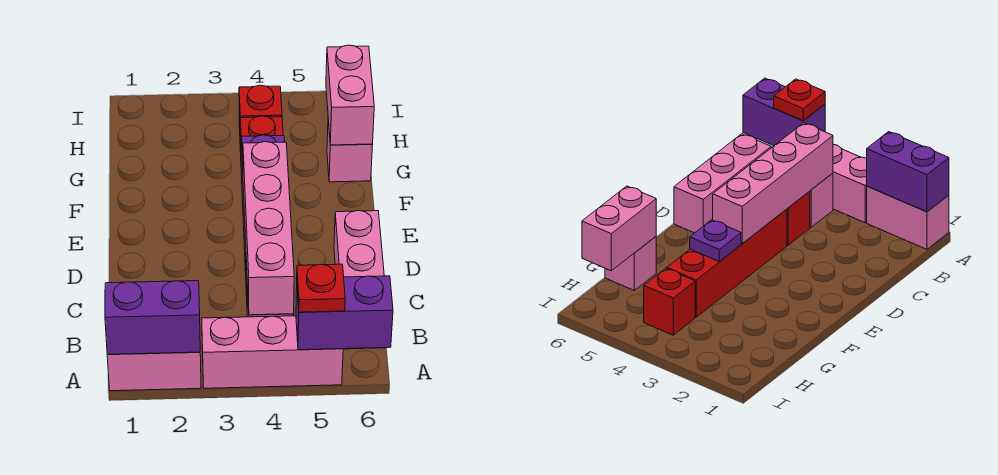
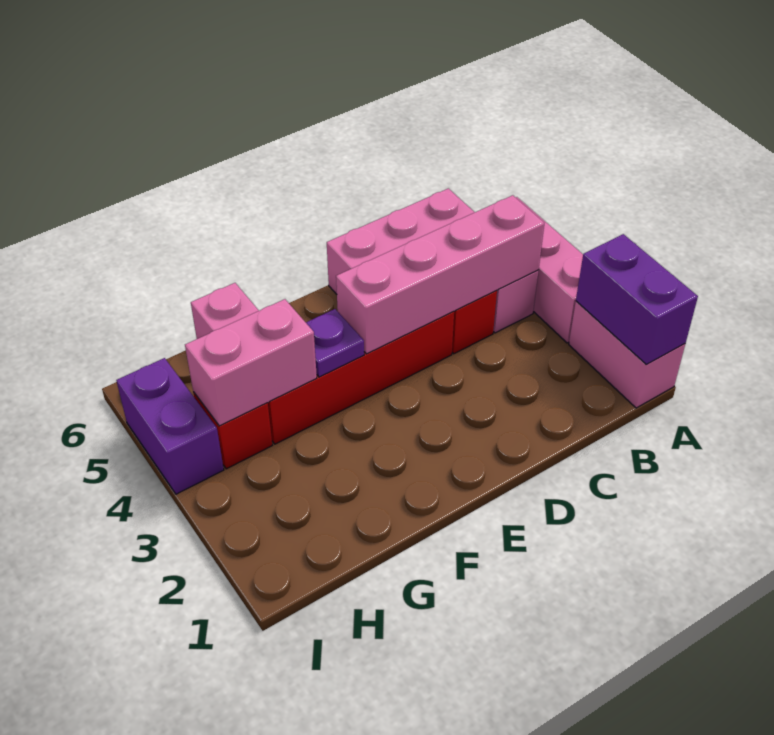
purple brick A5:A6 level 2 -> purple brick I4:I5 level 1
red plate A5 level 3 -> none
pink brick G6:H6 level 2 -> pink brick G4:H4 level 2

